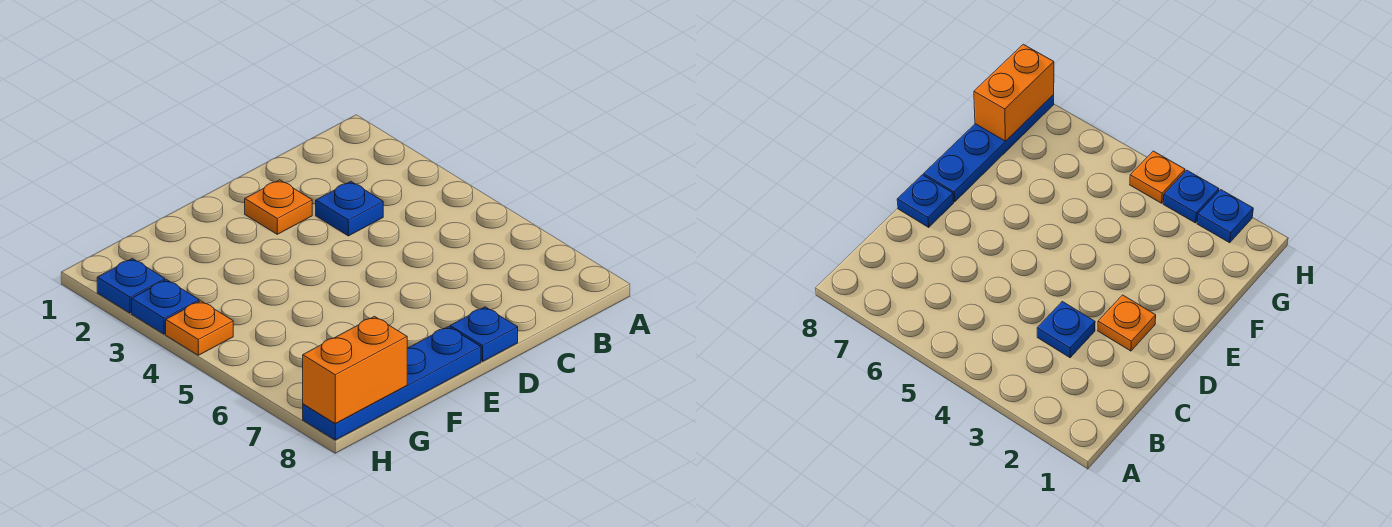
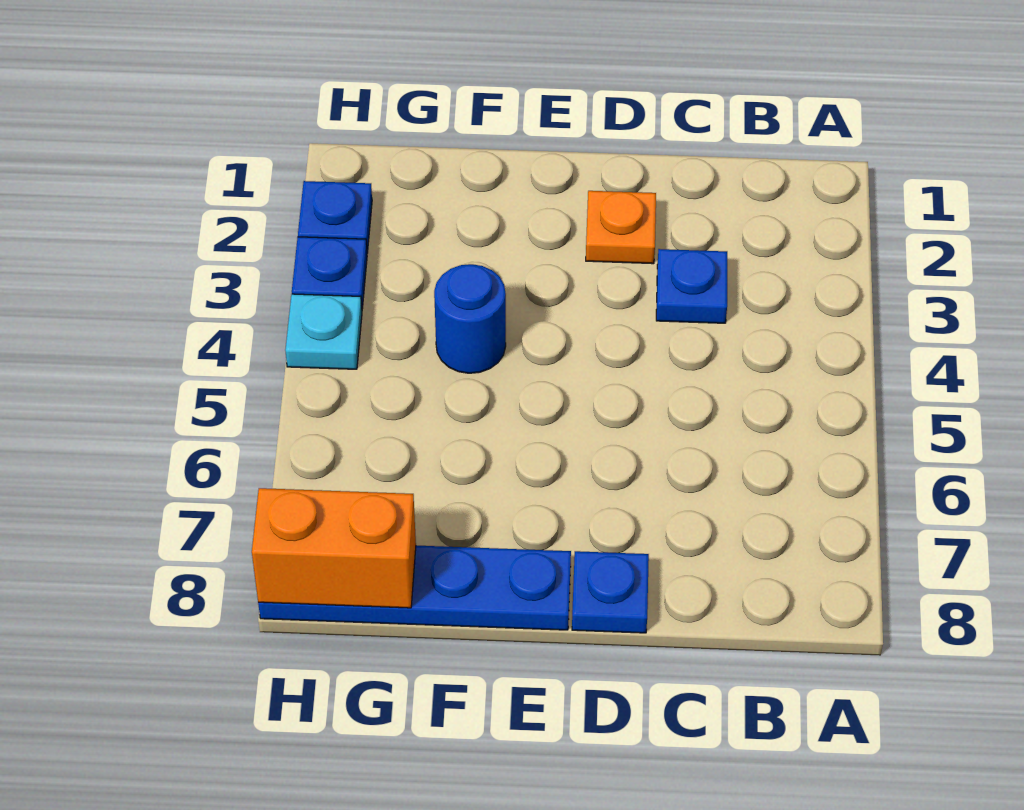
none -> blue round brick F4 level 1
orange plate H4 level 1 -> cyan plate H4 level 1

